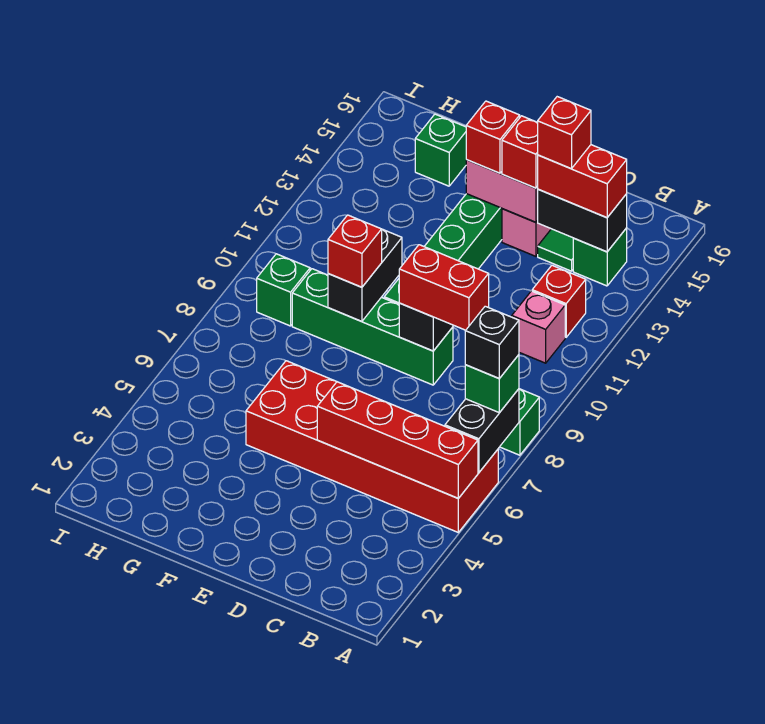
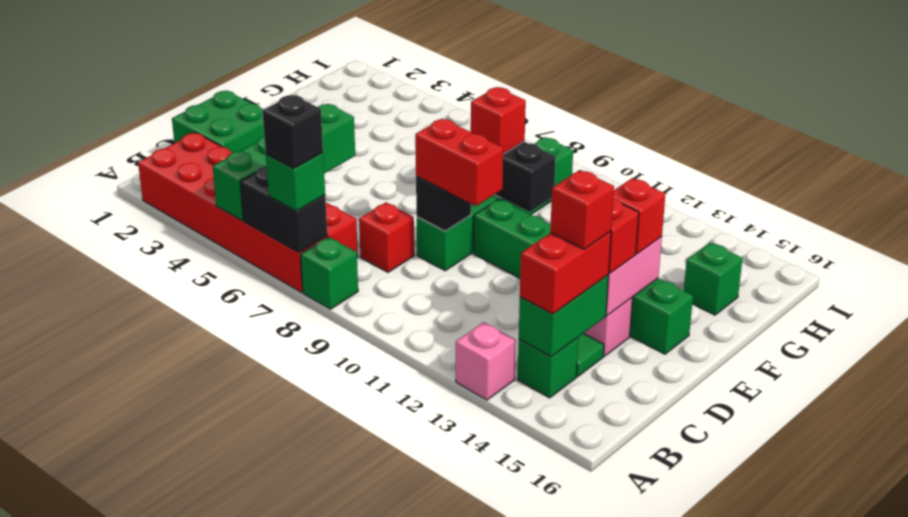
red brick A5:F6 level 1 -> red brick A2:B7 level 1
red brick A5:D5 level 2 -> green brick A5:D5 level 2
pink brick B11 level 1 -> pink brick A13 level 1
red brick B12 level 1 -> red brick C8 level 1
black brick B14:C14 level 2 -> green brick B14:C14 level 2
none -> green brick C1:D2 level 1
red brick C9:D9 level 3 -> red brick D9:D10 level 3

